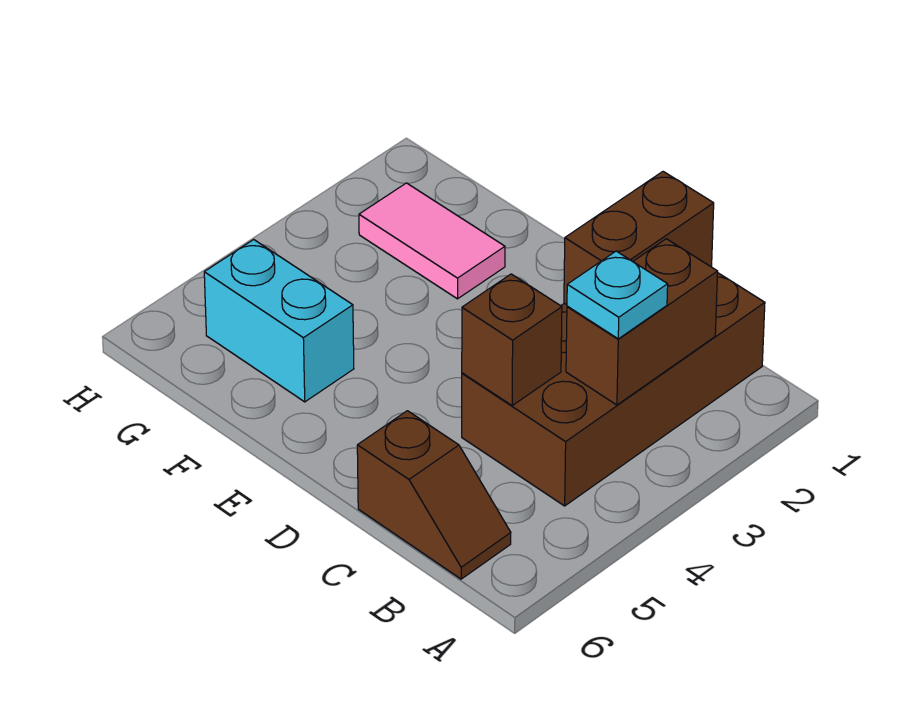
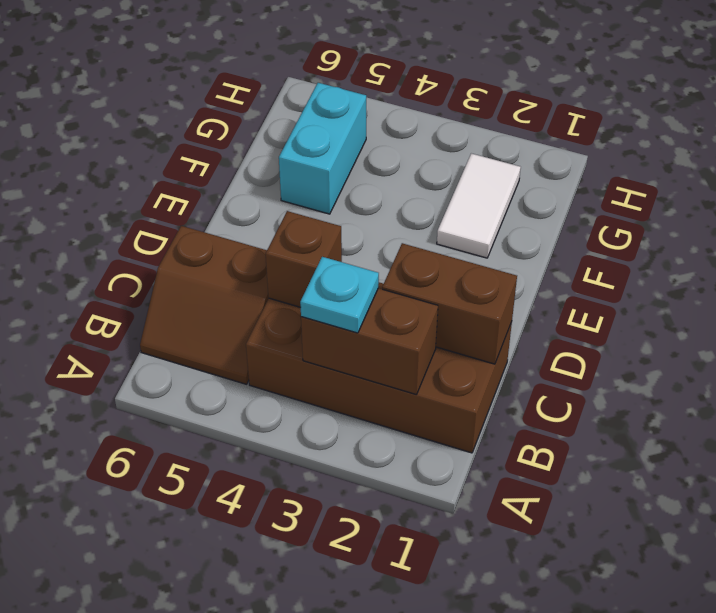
brown slope B6:C6 level 1 top C -> brown slope B5:C6 level 1 top C
pink tile F2:G2 level 1 -> white tile F2:G2 level 1

